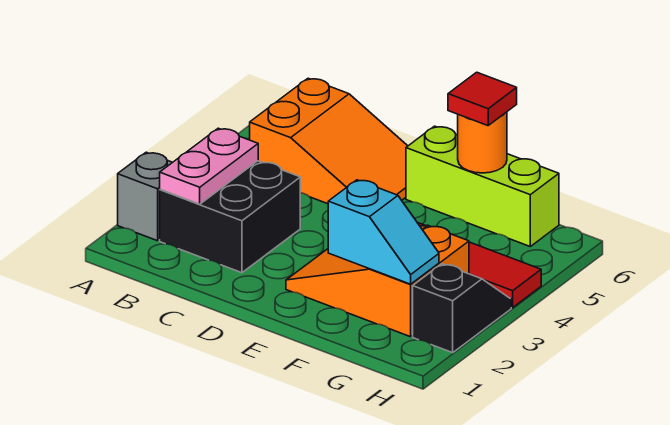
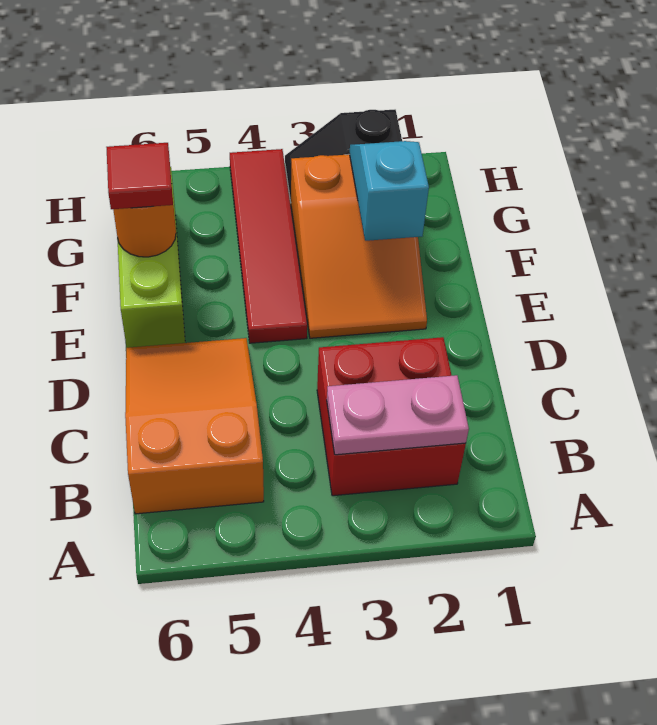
grey brick A2 level 1 -> none
black brick B2:C3 level 1 -> red brick B2:C3 level 1

